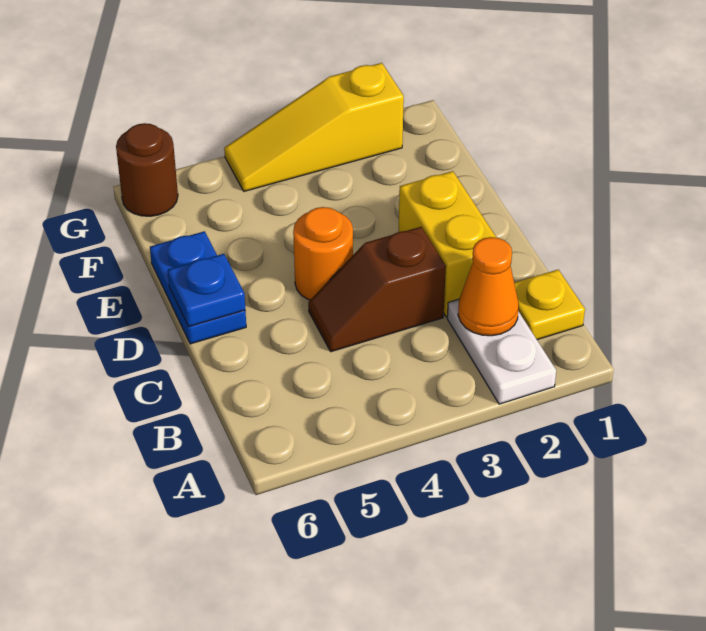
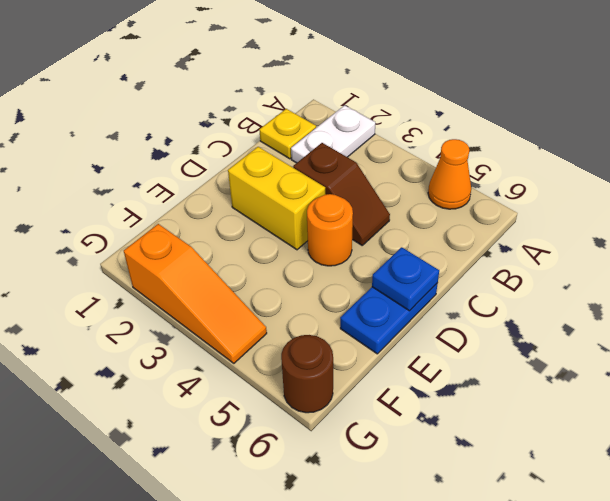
orange cone B2 level 2 -> orange cone A5 level 1
yellow brick C2:D2 level 1 -> yellow brick D2:D3 level 1
yellow slope G2:G4 level 1 top 2 -> orange slope G2:G4 level 1 top 2

